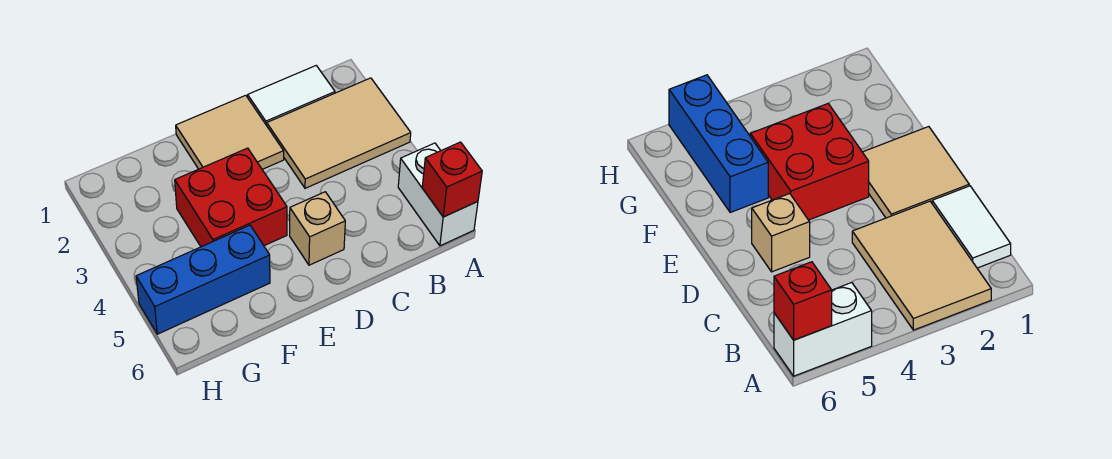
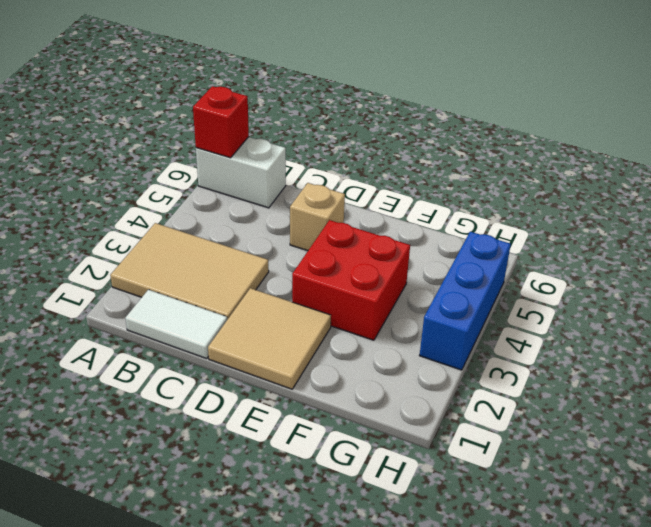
white brick A5:A6 level 1 -> white brick A6:B6 level 1
blue brick F5:H5 level 1 -> blue brick H3:H5 level 1

